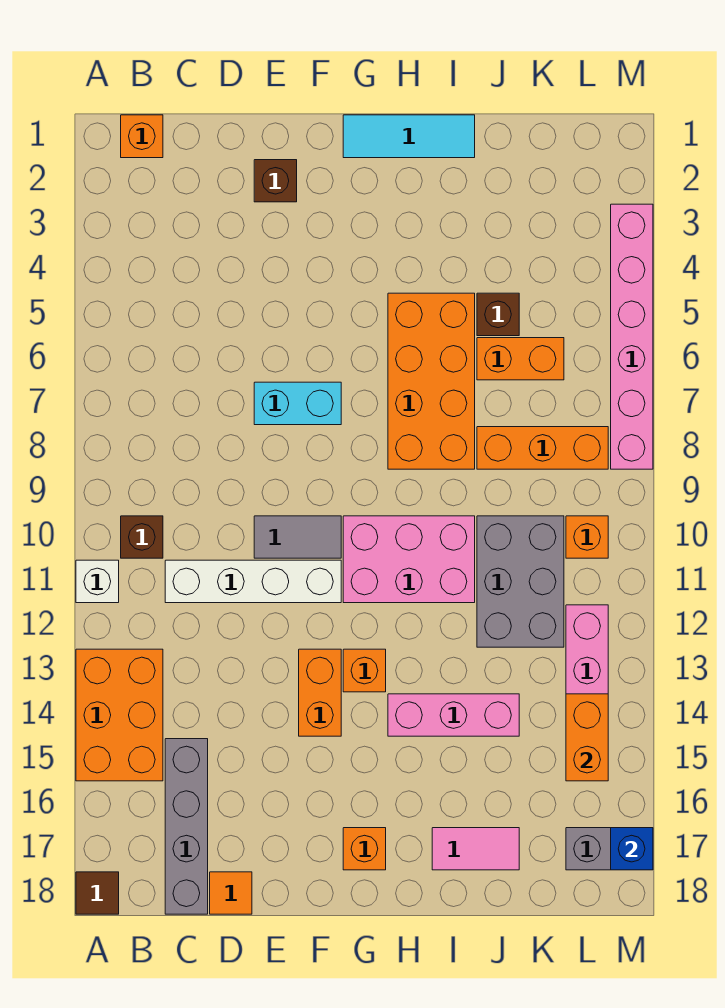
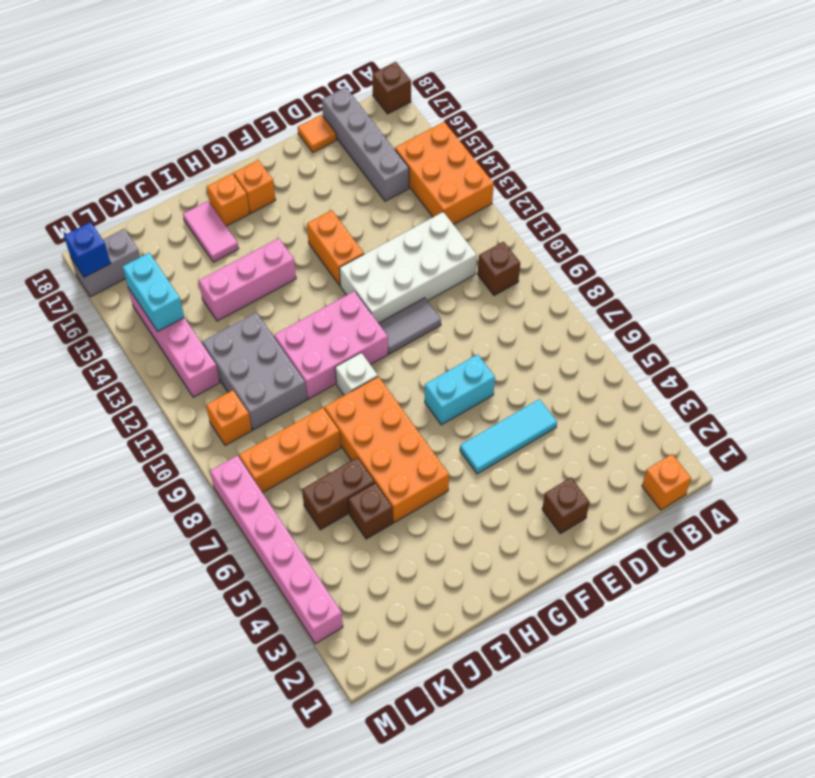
white brick A11 level 1 -> white brick H9 level 1
brown tile A18 level 1 -> brown brick A18 level 1
white brick C11:F11 level 1 -> white brick C11:F12 level 1
cyan tile G1:I1 level 1 -> cyan tile D5:F5 level 1
orange brick G13 level 1 -> orange brick H17 level 1
pink tile I17:J17 level 1 -> pink tile I16:I17 level 1
orange brick J6:K6 level 1 -> brown brick J6:K6 level 1
orange brick L14:L15 level 2 -> cyan brick L14:L15 level 2

